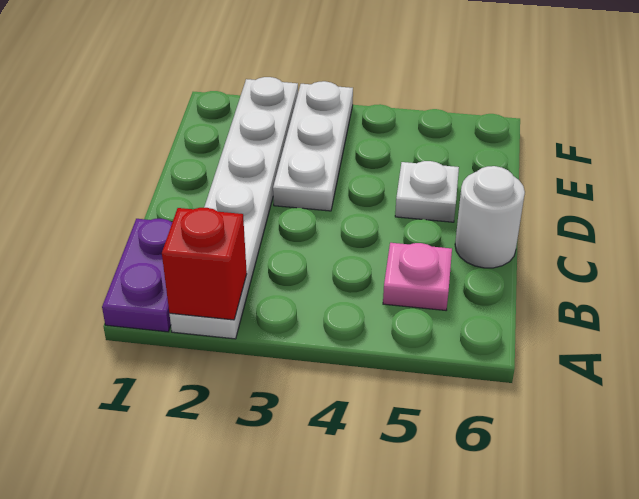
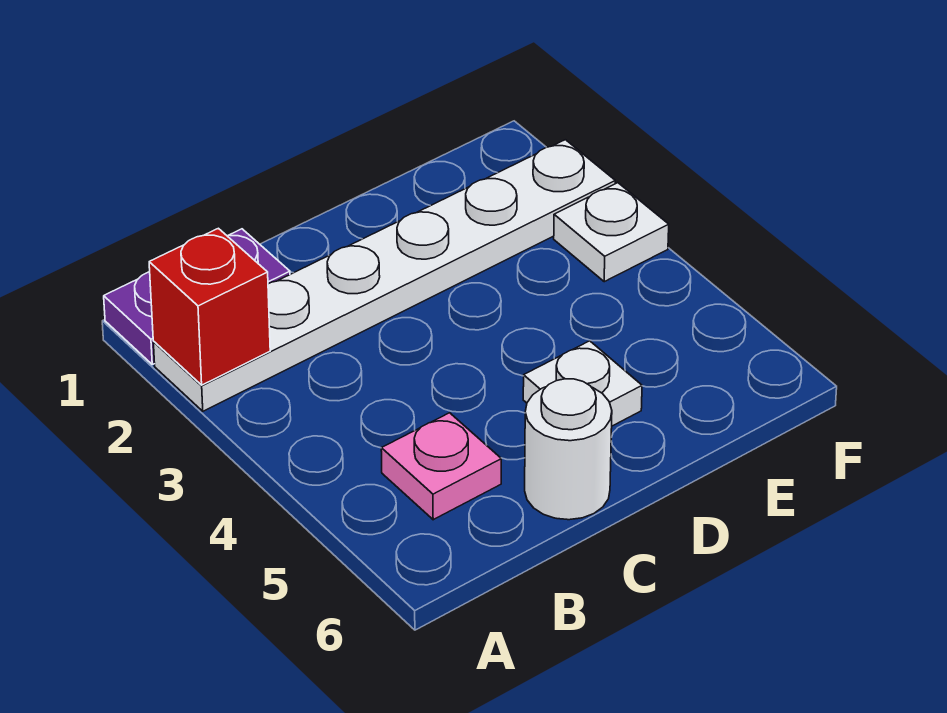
white plate D3:F3 level 1 -> white plate F3 level 1

